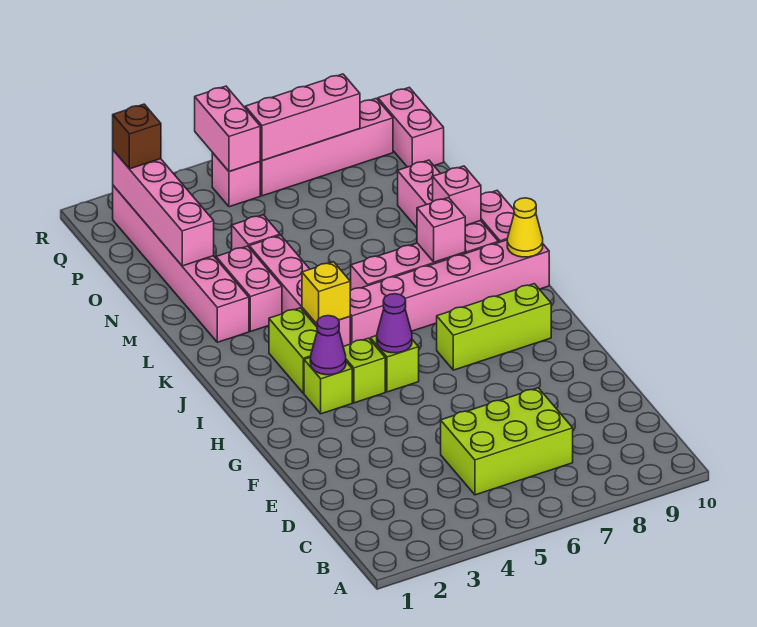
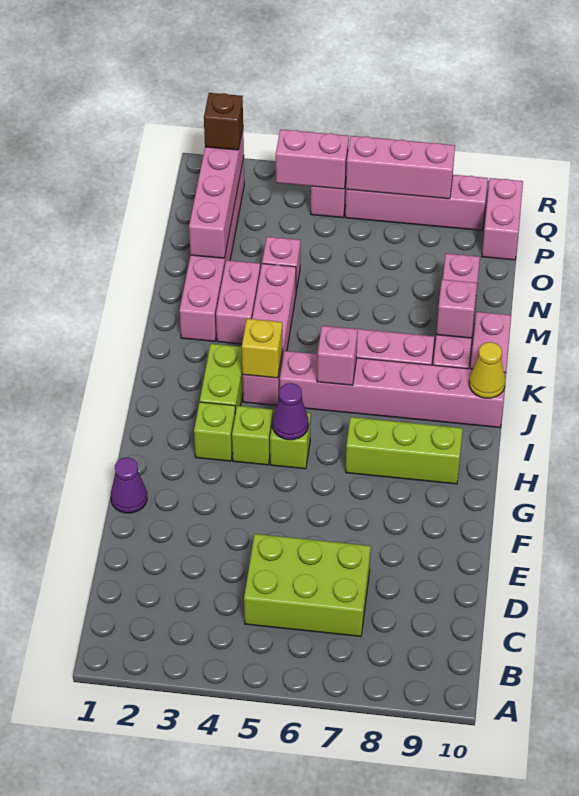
purple cone H3 level 2 -> purple cone F1 level 1
pink brick K8 level 2 -> pink brick J6 level 2
pink brick Q5:R5 level 2 -> pink brick Q4:Q5 level 2

